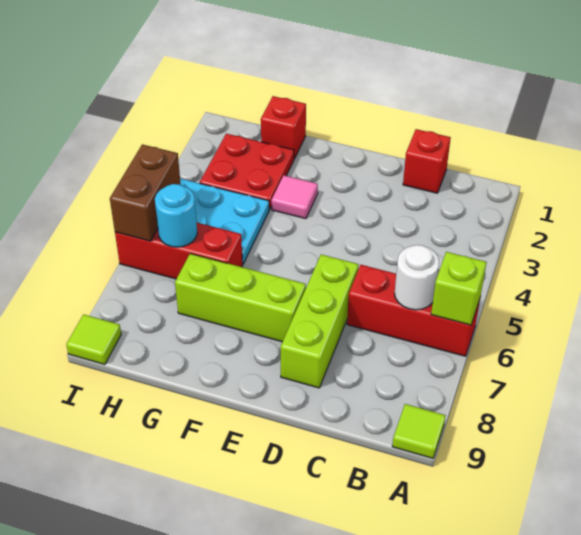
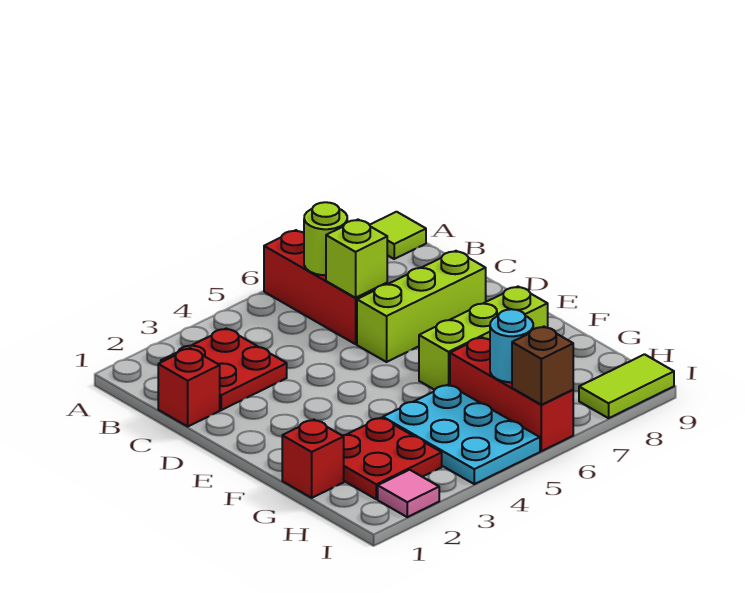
lime brick A6 level 2 -> lime brick C6 level 2
none -> red plate B2:C3 level 1
white round brick B6 level 2 -> lime round brick B6 level 2
lime brick E7:G7 level 1 -> lime brick F6:F8 level 1
pink tile F3 level 1 -> pink tile I2 level 1
brown brick I5:I6 level 2 -> brown brick I6 level 2
lime tile I9 level 1 -> lime tile I8:I9 level 1

